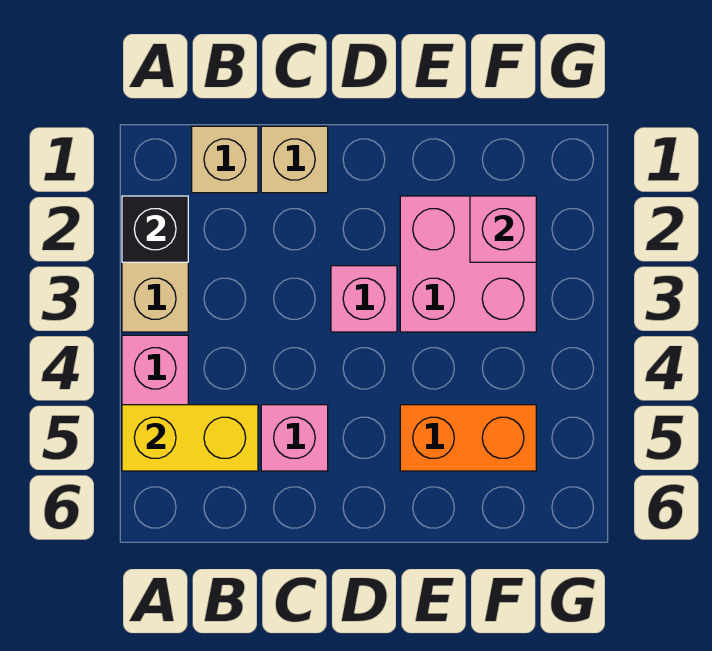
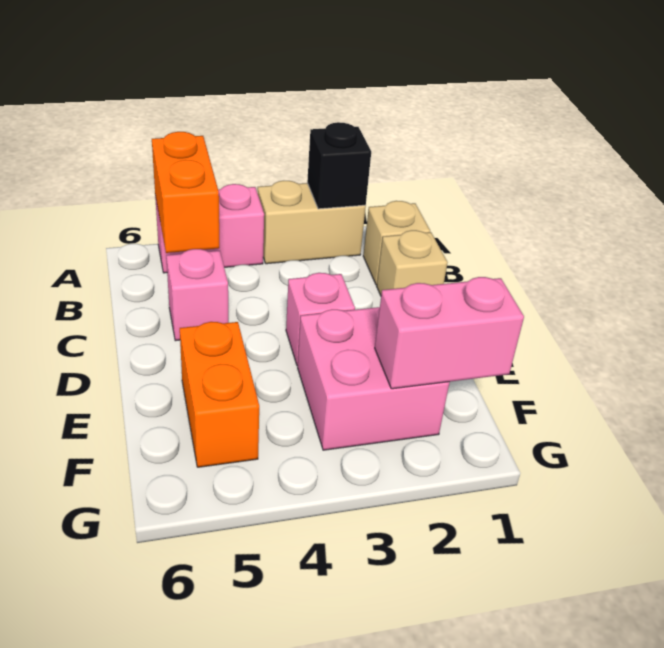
yellow brick A5:B5 level 2 -> orange brick A5:B5 level 2
pink brick F2 level 2 -> pink brick F1:F2 level 2

